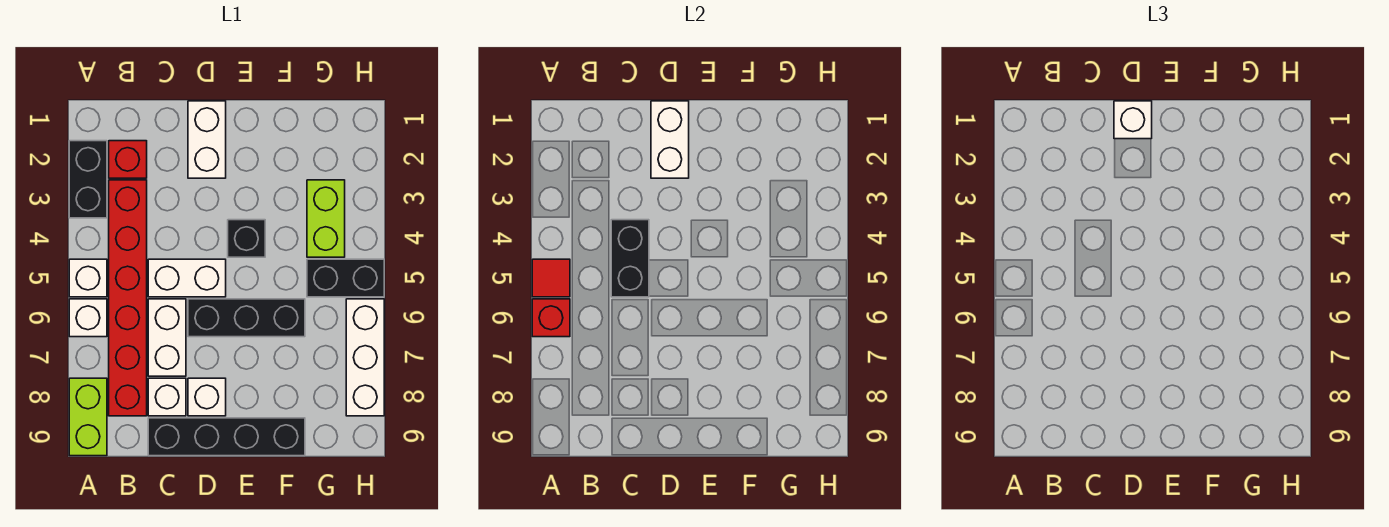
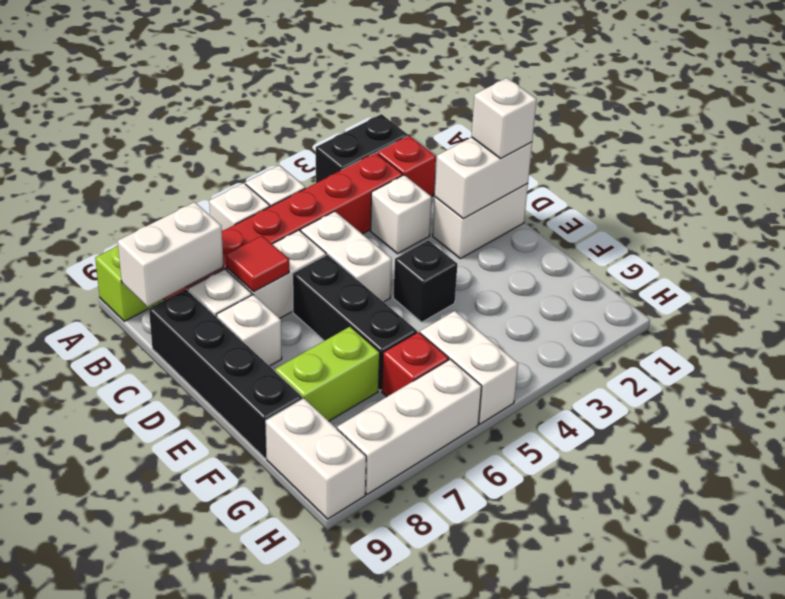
red tile A5 level 2 -> red tile C7 level 2
red brick A6 level 2 -> red brick G6 level 1
none -> white brick B8:B9 level 2
none -> white brick C3 level 1
black brick C4:C5 level 2 -> none
lime brick G3:G4 level 1 -> lime brick F7:F8 level 1
black brick G5:H5 level 1 -> white brick G5:H5 level 1
none -> white brick G9:H9 level 1

